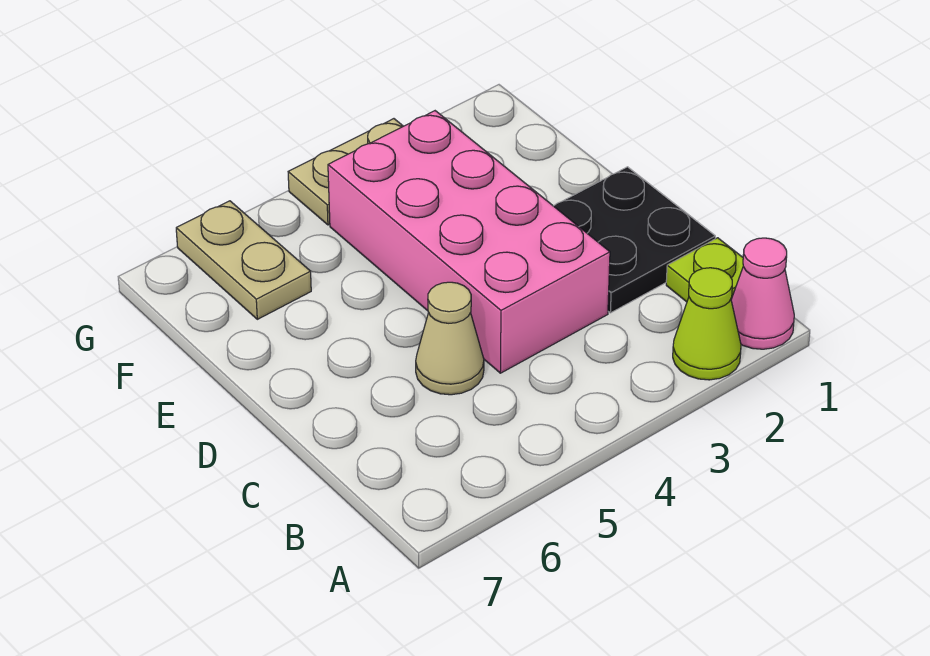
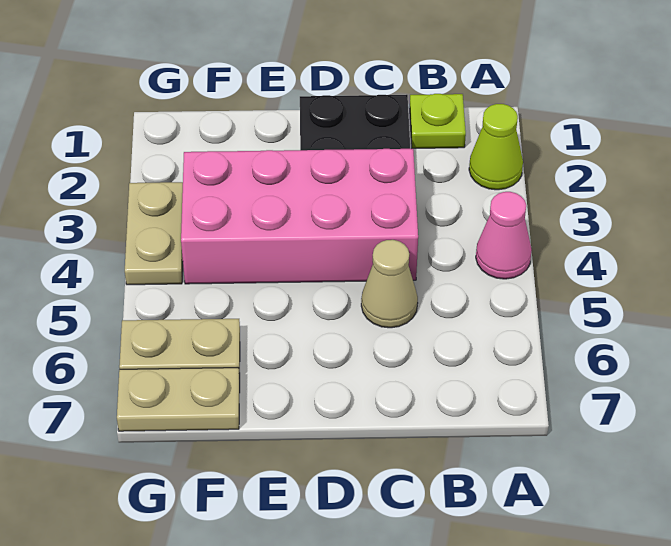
pink cone A1 level 1 -> pink cone A4 level 1
none -> tan plate F7:G7 level 1

